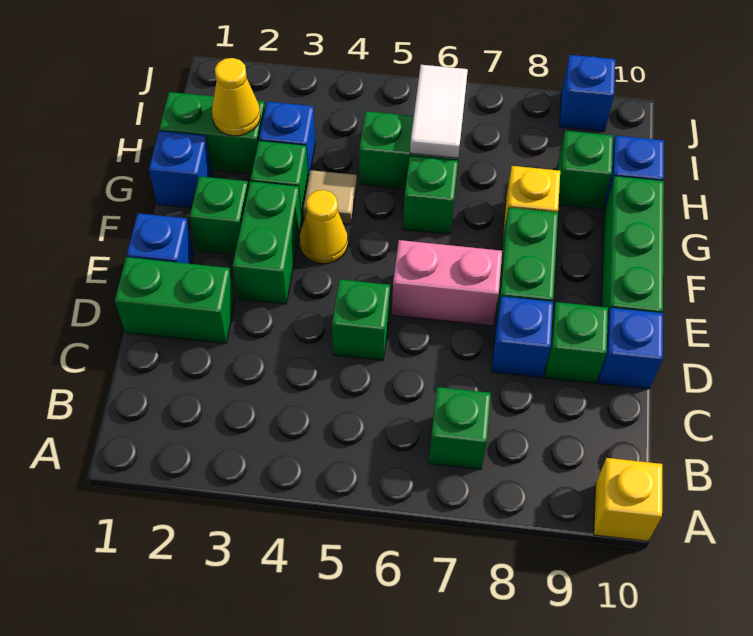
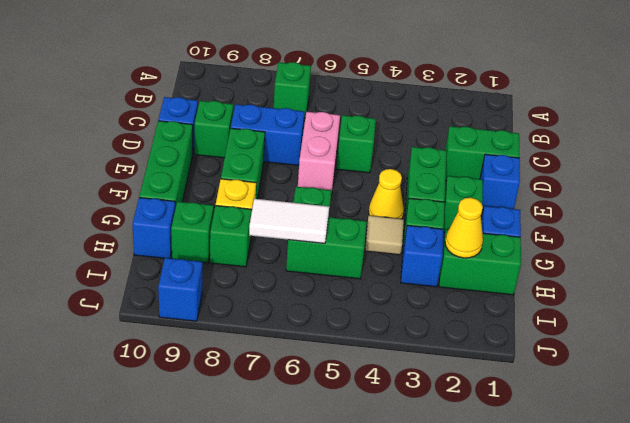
yellow brick A10 level 1 -> none
blue brick D8 level 1 -> blue brick D7:D8 level 1
pink brick E6:E7 level 1 -> pink brick D6:E6 level 1
white tile H6:I6 level 2 -> white tile H6:H7 level 2
none -> green brick H8 level 1

